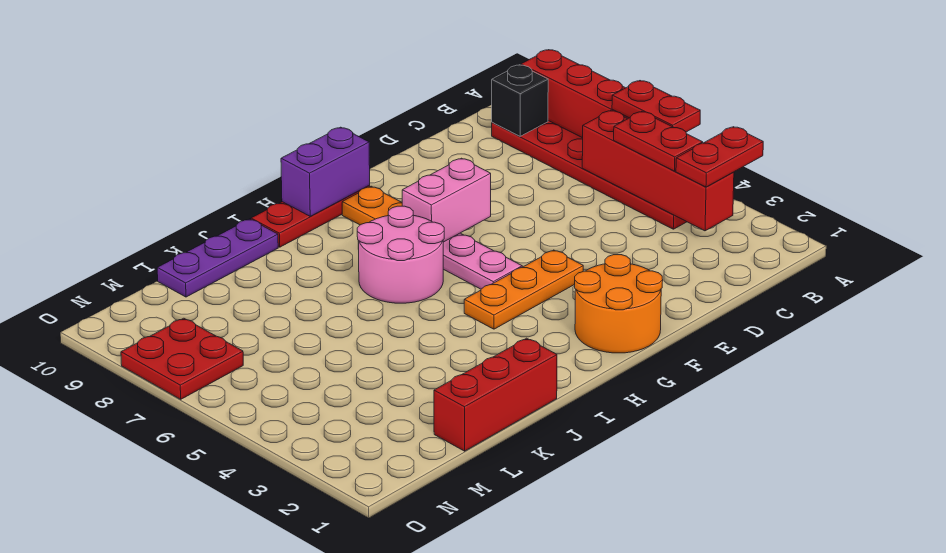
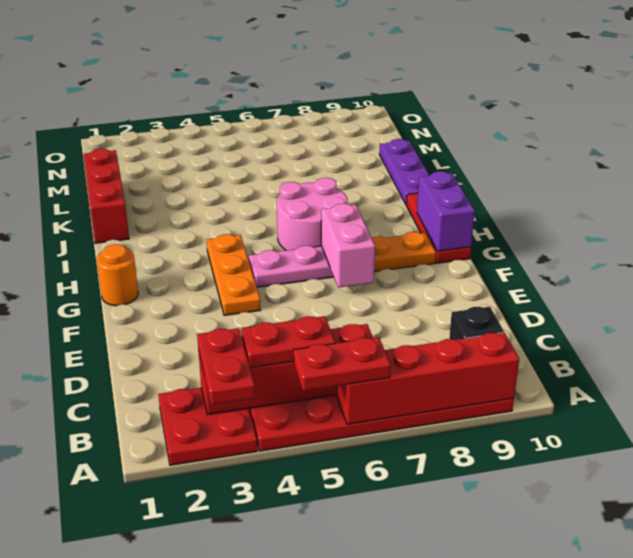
orange round brick F1:G2 level 1 -> orange round brick G1 level 1
red plate N7:O8 level 1 -> red plate A2:B3 level 1

